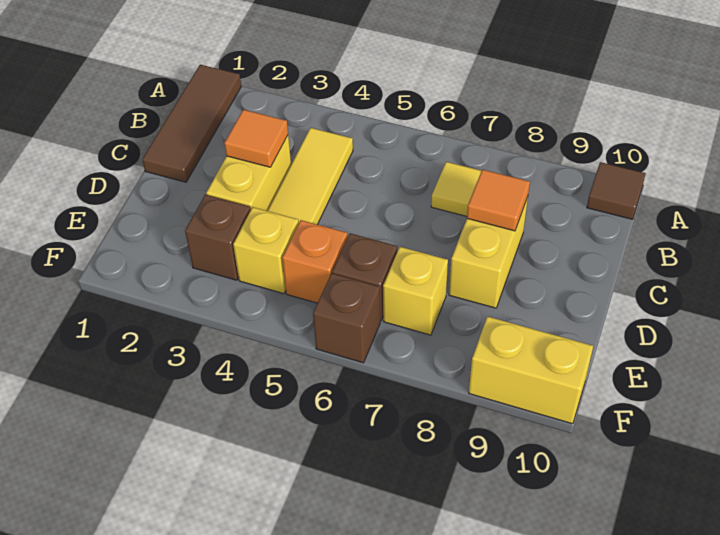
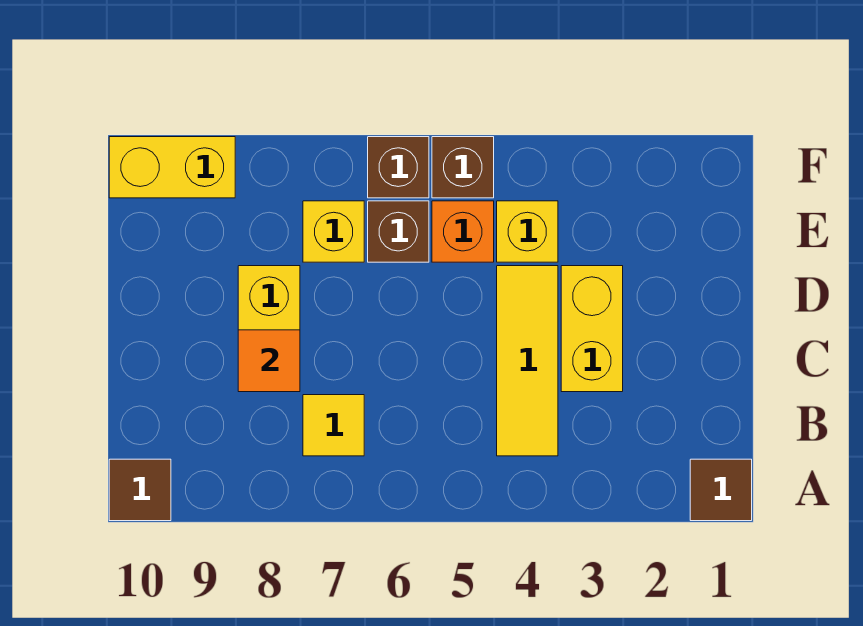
brown tile A1:C1 level 1 -> brown tile A1 level 1
orange tile C3 level 2 -> none
brown brick E3 level 1 -> brown brick F5 level 1

